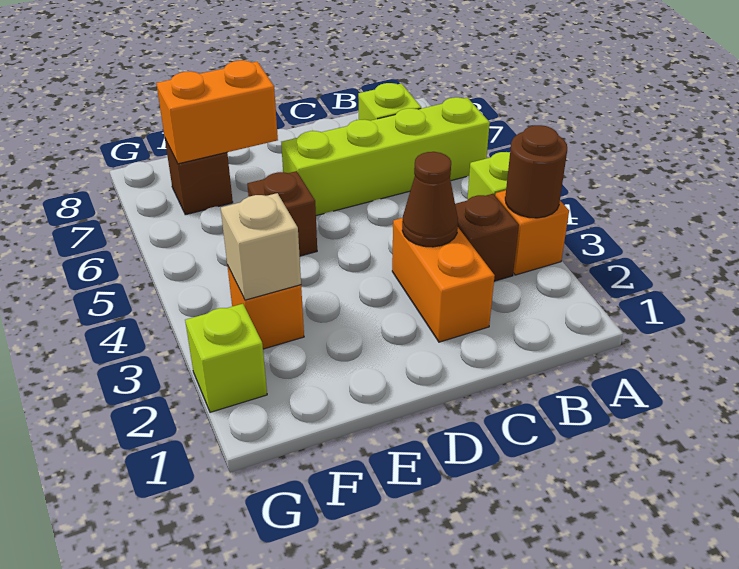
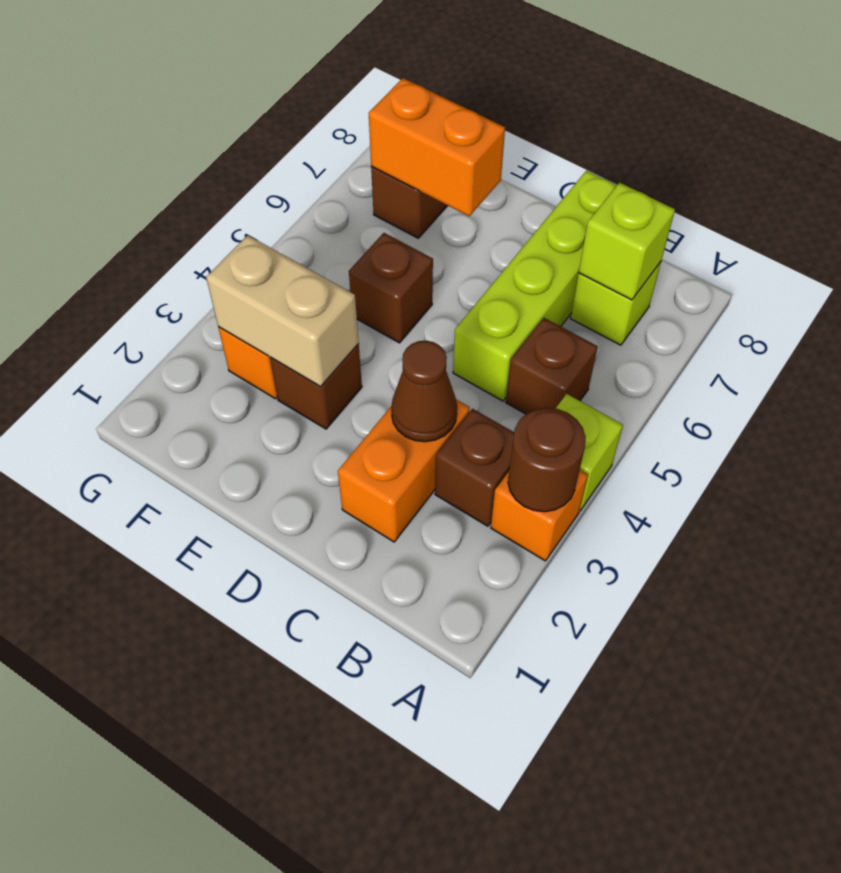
lime brick A6:D6 level 1 -> lime brick C5:C8 level 1
none -> brown brick B5 level 1
none -> brown brick E3 level 1
tan brick F3 level 2 -> tan brick E3:F3 level 2
lime brick G2 level 1 -> lime brick B7 level 2

